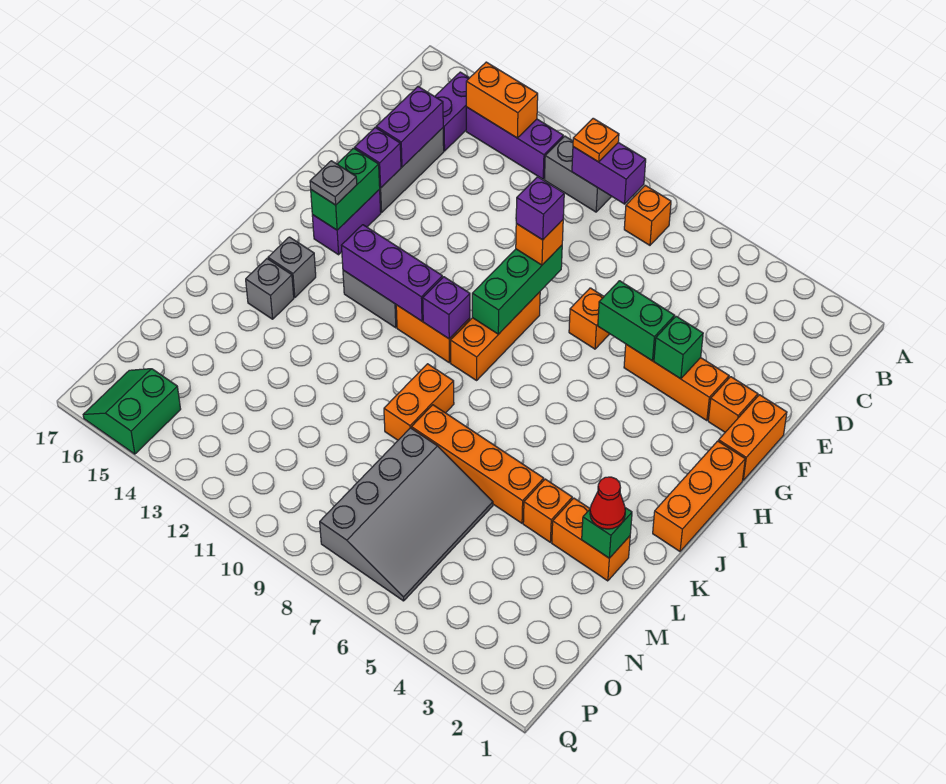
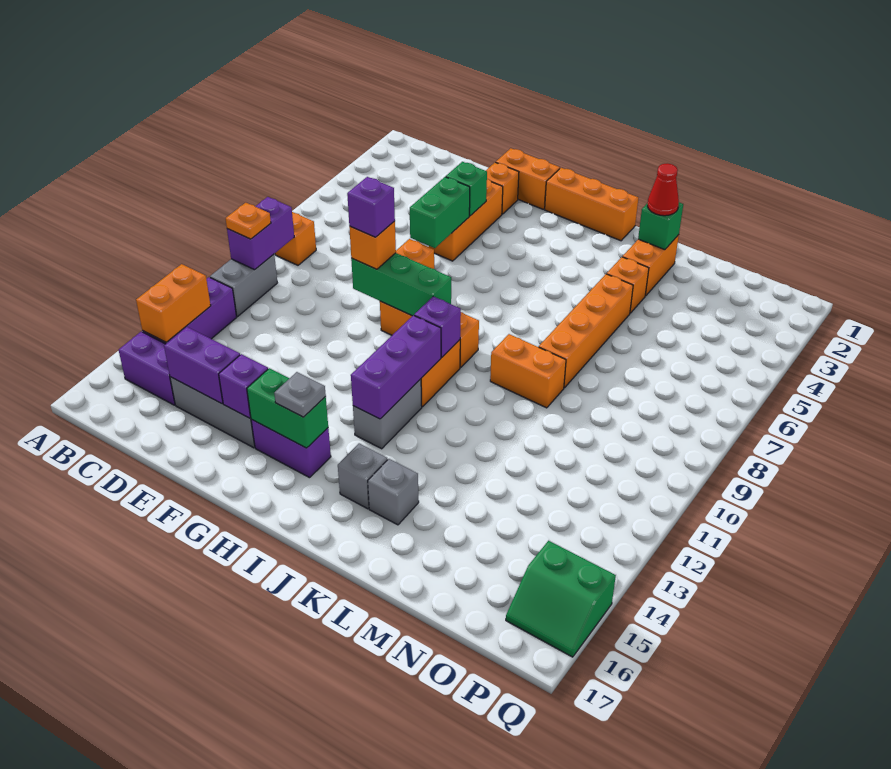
grey slope M6:P8 level 1 top 8 -> none

